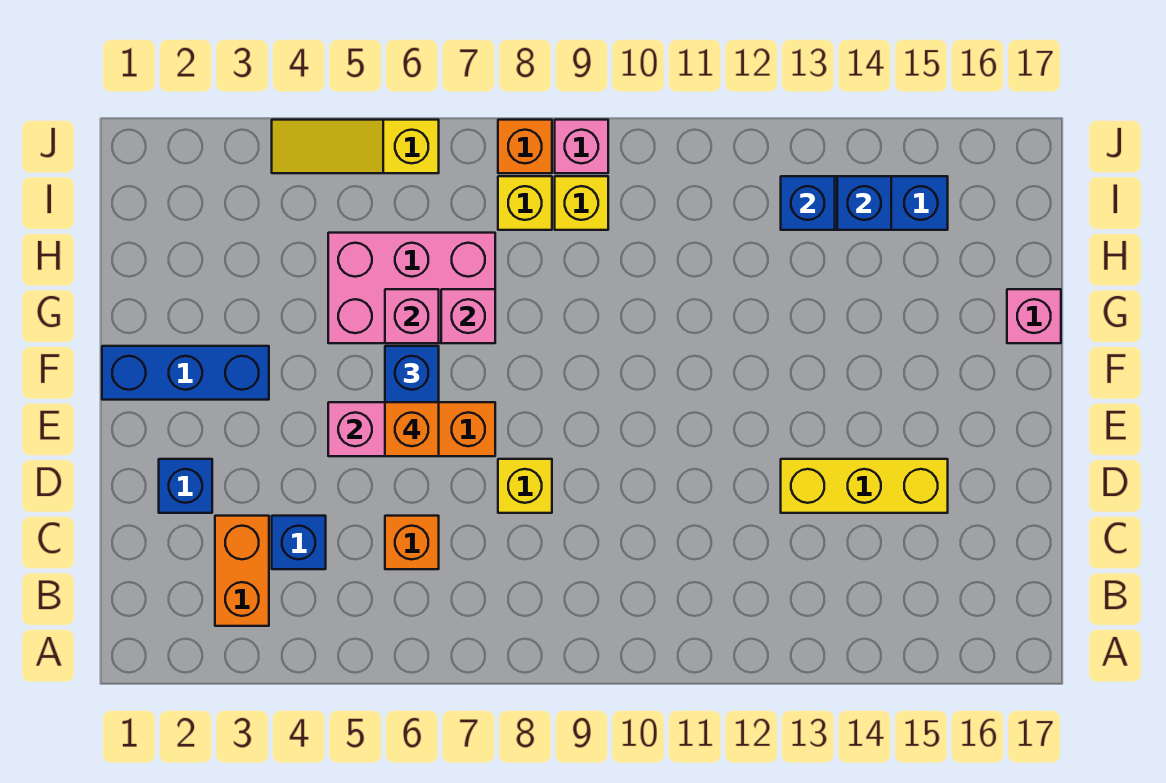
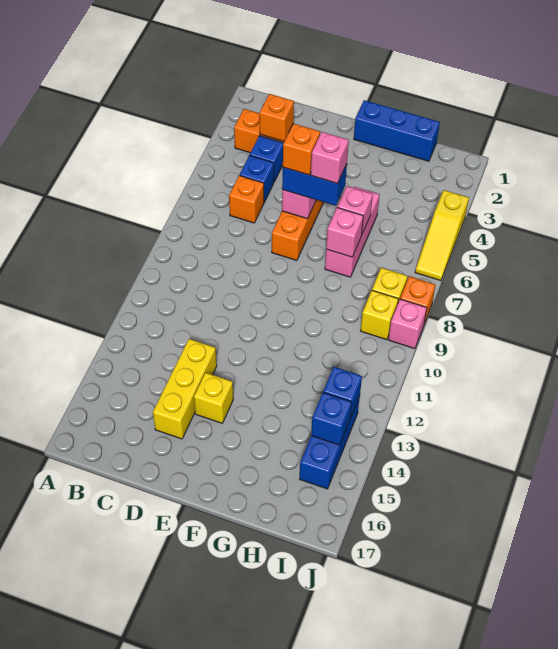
none -> orange brick C3 level 2
blue brick D2 level 1 -> blue brick C5 level 1
yellow brick D8 level 1 -> yellow brick E14 level 1
blue brick F1:F3 level 1 -> blue brick F1:H1 level 1
pink brick G5:H7 level 1 -> pink brick G5:G7 level 1
pink brick G17 level 1 -> pink brick F6 level 4
yellow slope J4:J6 level 1 top 6 -> yellow slope J4:J6 level 1 top 4

